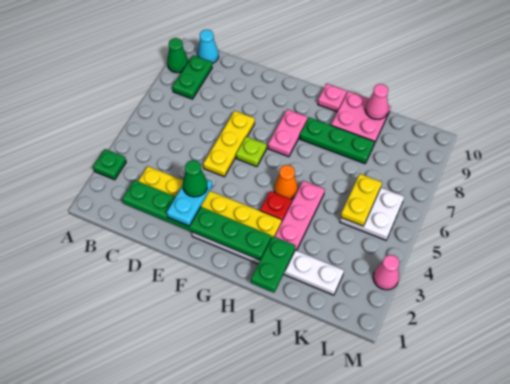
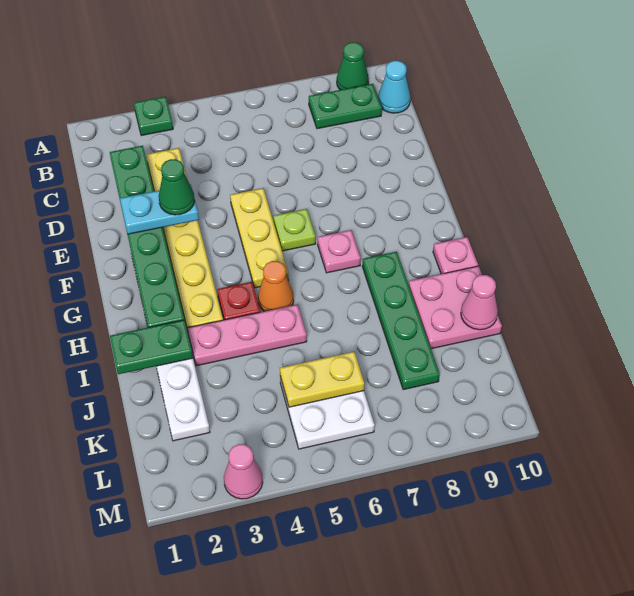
yellow plate E5:E7 level 1 -> yellow plate E5:G5 level 1
pink plate G7:G8 level 1 -> pink plate G7 level 1
green plate H8:J8 level 1 -> green plate H8:K8 level 1

